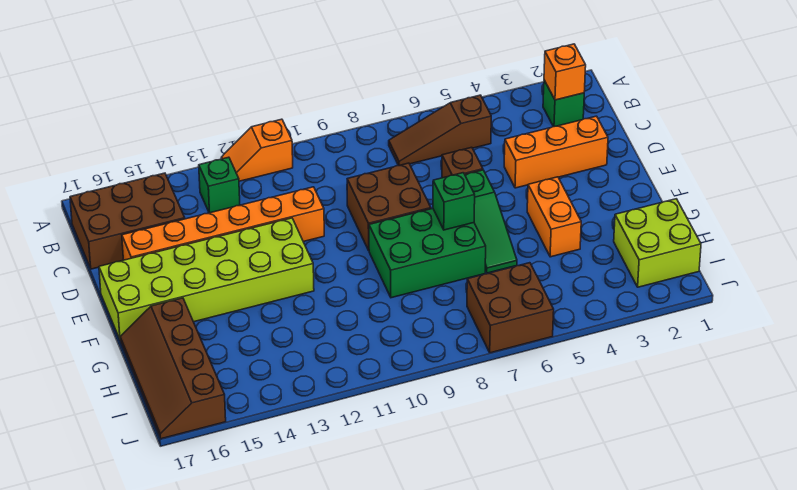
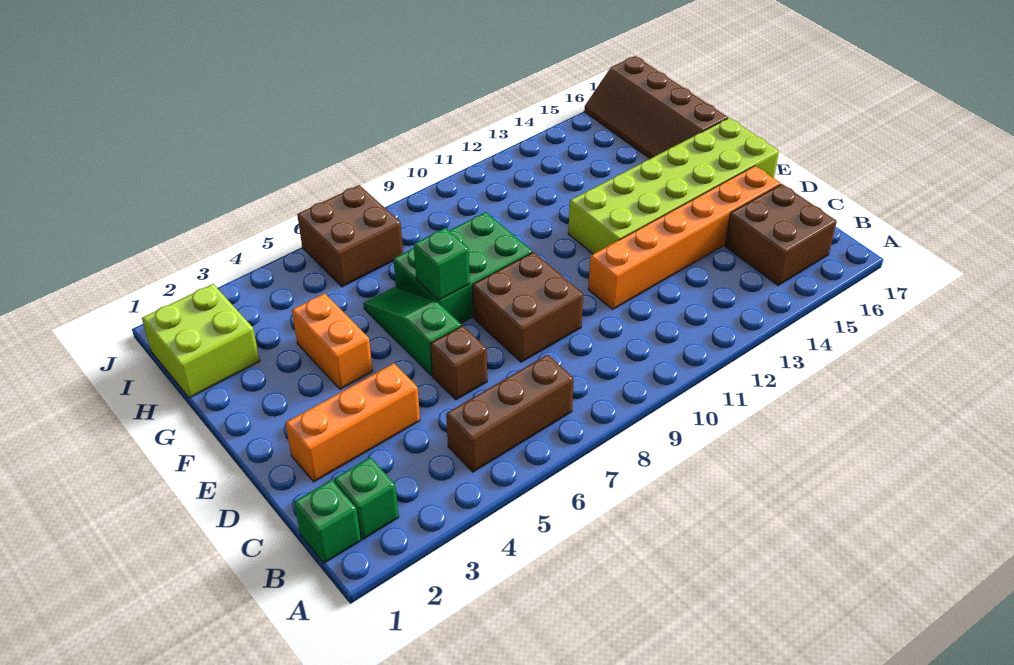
orange slope A11:A12 level 1 top 11 -> none
orange brick B2 level 2 -> none
brown slope B5:B7 level 1 top 5 -> brown brick B5:B7 level 1
green brick B13 level 1 -> green brick B1 level 1
brown brick B15:C17 level 1 -> brown brick B15:C16 level 1
brown slope G16:J17 level 1 top 16 -> brown slope G16:J17 level 1 top 17

